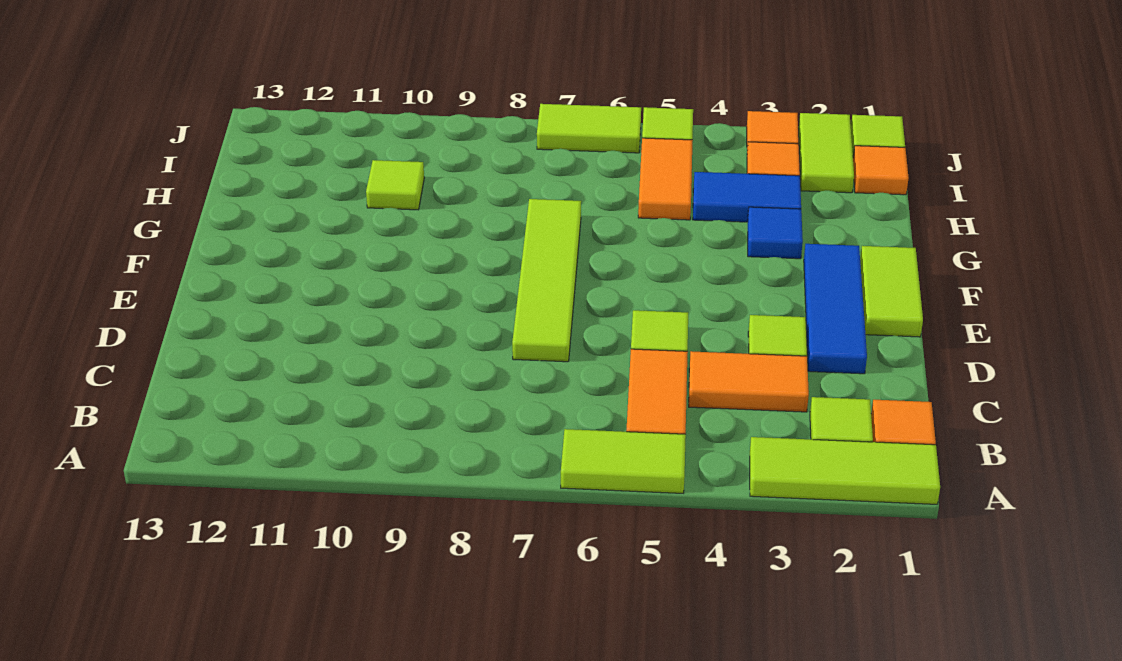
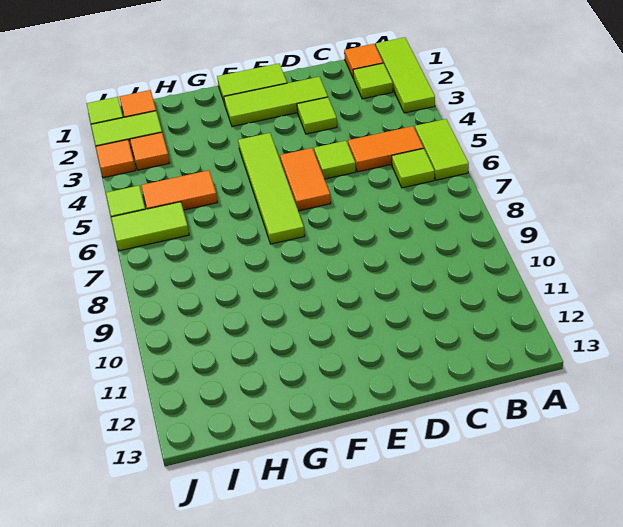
orange tile C3:C4 level 1 -> orange tile E5:E6 level 1
blue tile D2:F2 level 1 -> lime tile D2:F2 level 1
lime tile D7:G7 level 1 -> lime tile F4:F7 level 1
blue tile G3 level 1 -> none
blue tile H3:H4 level 1 -> none
lime tile H10 level 1 -> lime tile B6 level 1
lime tile J6:J7 level 1 -> lime tile I6:J6 level 1

